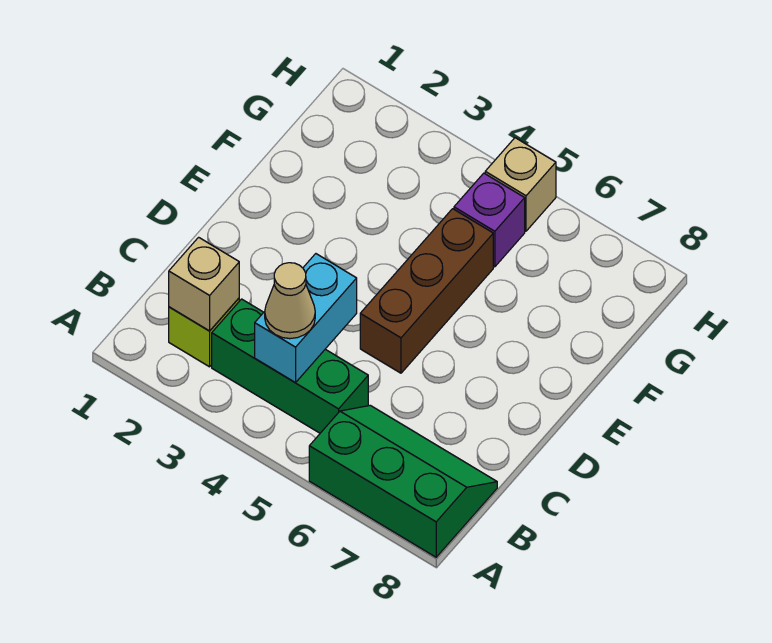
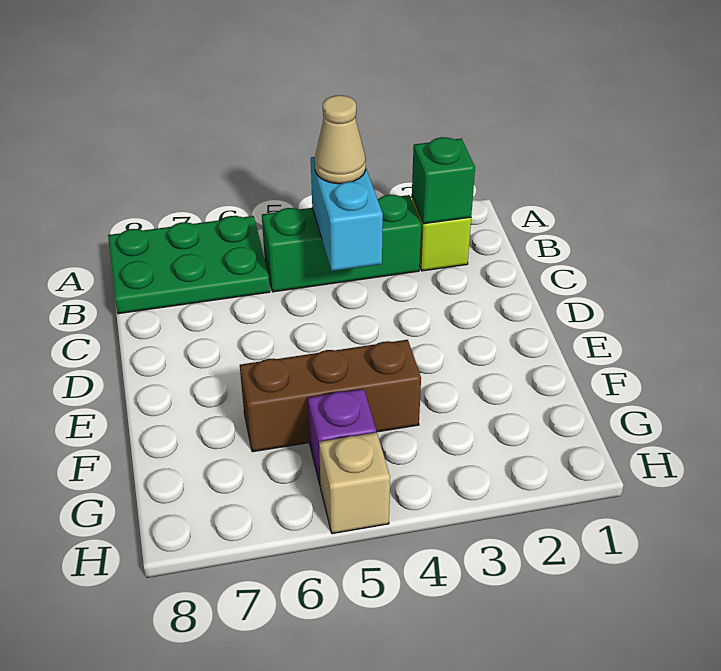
green slope A6:B8 level 1 top A -> green plate A6:B8 level 1
tan brick B2 level 2 -> green brick B2 level 2
brown brick D5:F5 level 1 -> brown brick F4:F6 level 1

